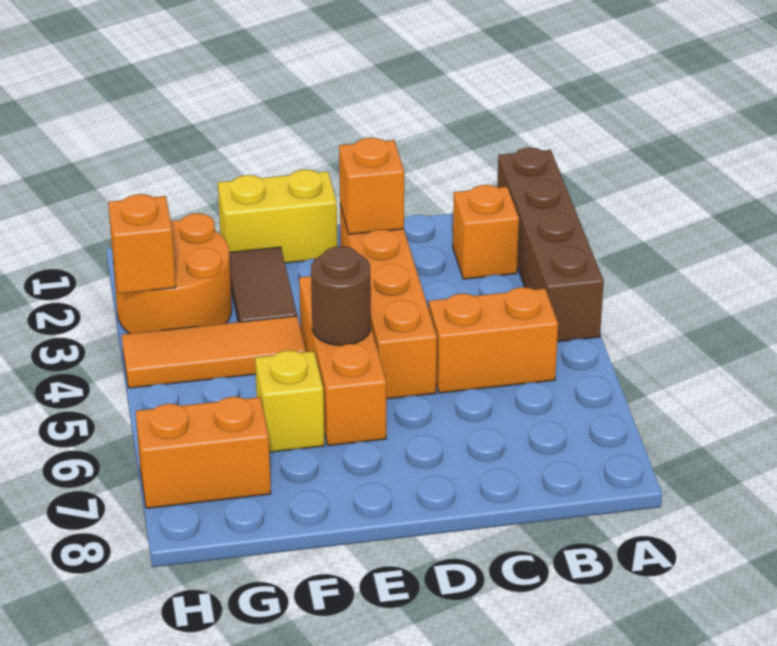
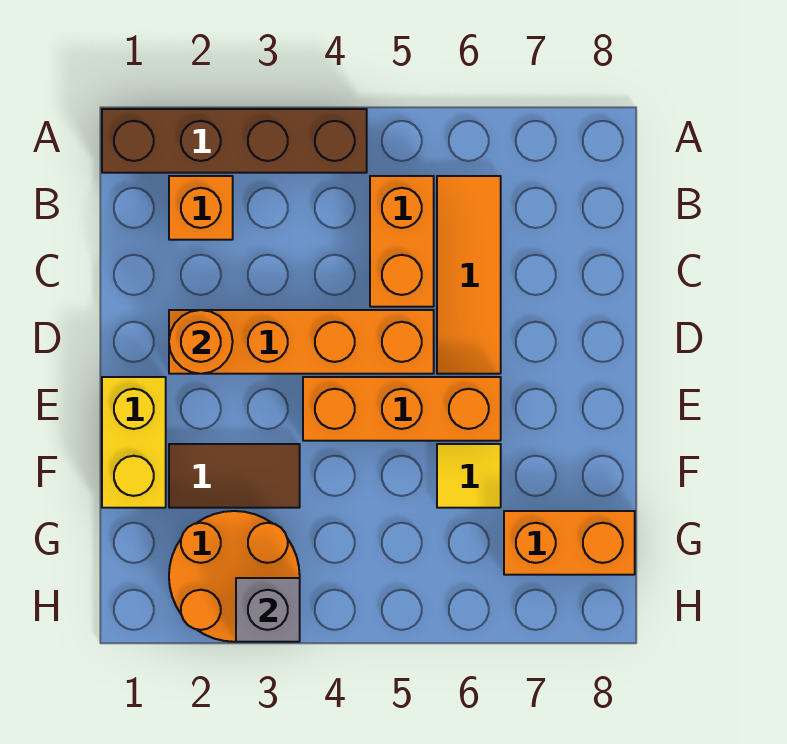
orange brick D2 level 2 -> orange round brick D2 level 2
brown round brick E5 level 2 -> none
orange tile F4:H4 level 1 -> orange tile B6:D6 level 1
yellow brick F6 level 1 -> yellow tile F6 level 1
orange brick G7:H7 level 1 -> orange brick G7:G8 level 1
orange brick H3 level 2 -> grey brick H3 level 2

